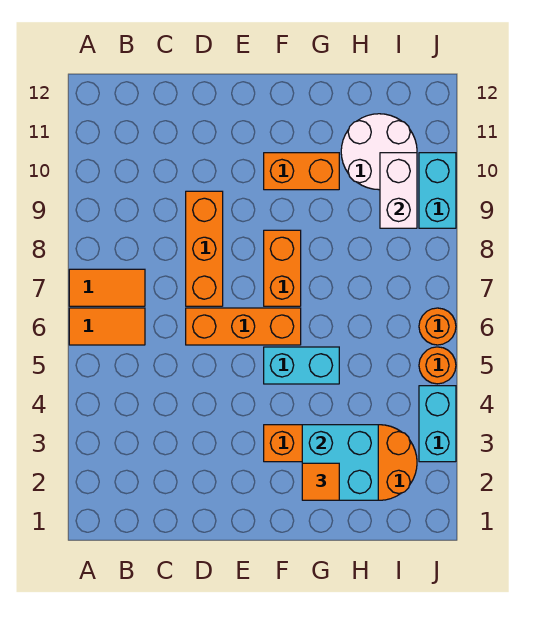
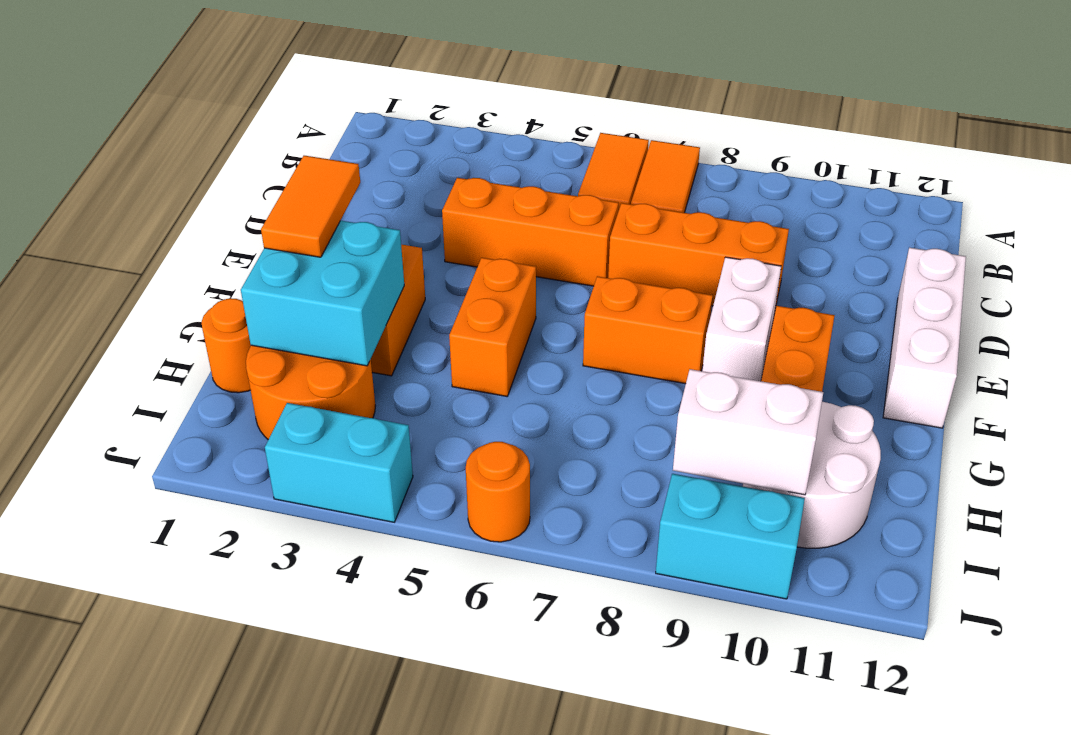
orange brick D6:F6 level 1 -> orange brick D4:D6 level 1
none -> white brick D12:F12 level 1
none -> white brick E9:F9 level 1
cyan brick F5:G5 level 1 -> orange brick F5:G5 level 1
orange tile G2 level 3 -> orange tile F2:G2 level 3
orange round brick J5 level 1 -> orange round brick H1 level 1

